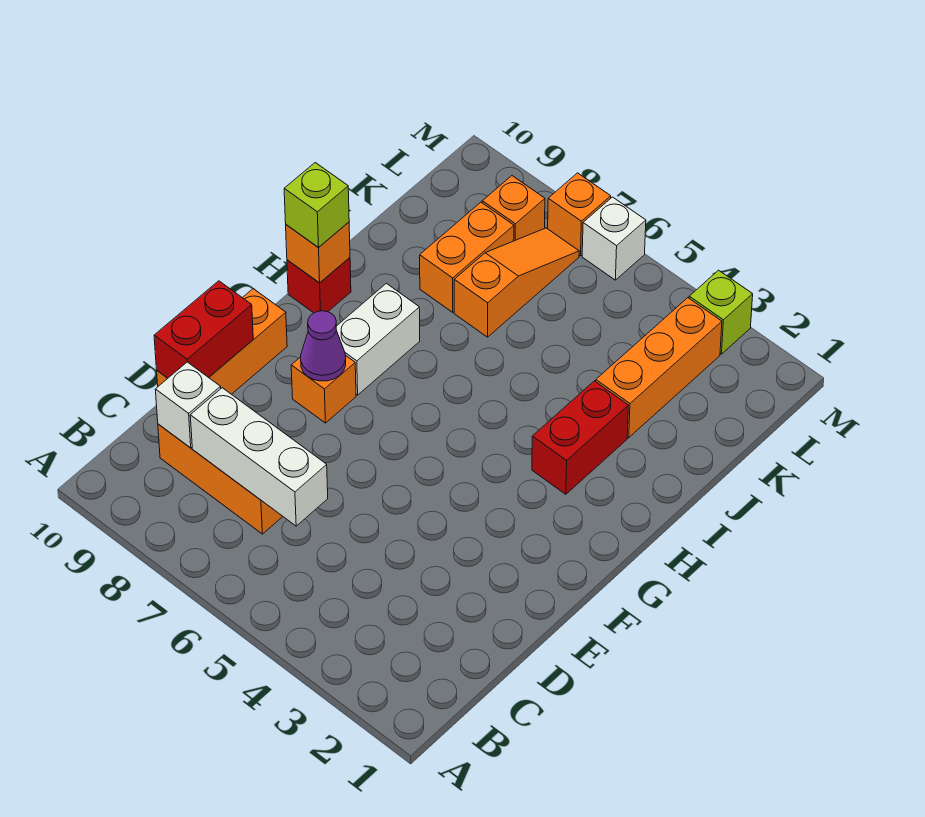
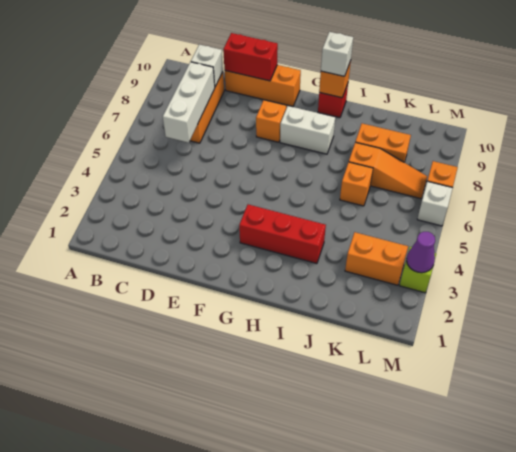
purple cone F8 level 2 -> purple cone M3 level 2
red brick H3:I3 level 1 -> red brick G3:I3 level 1
lime brick H10 level 3 -> white brick H10 level 3
orange brick J3:L3 level 1 -> orange brick K3:L3 level 1
orange brick L8 level 1 -> orange brick J6 level 1

